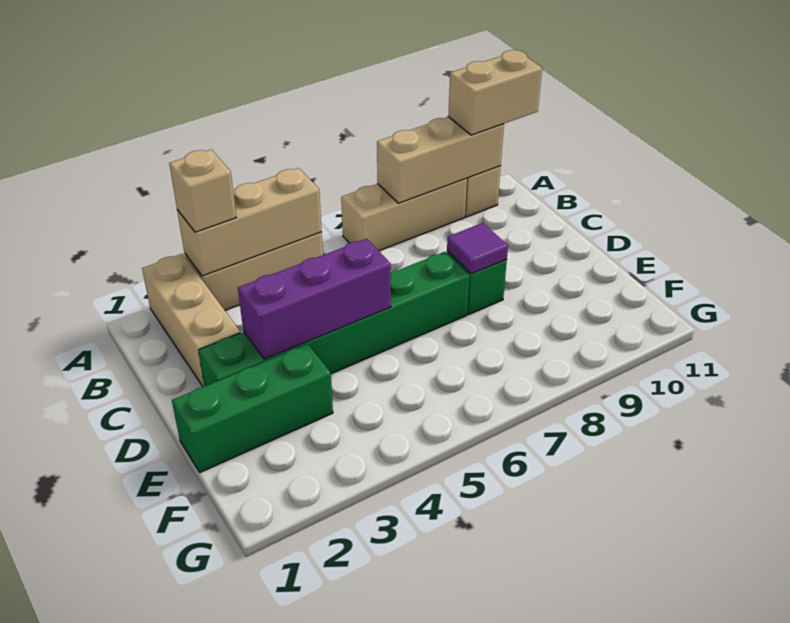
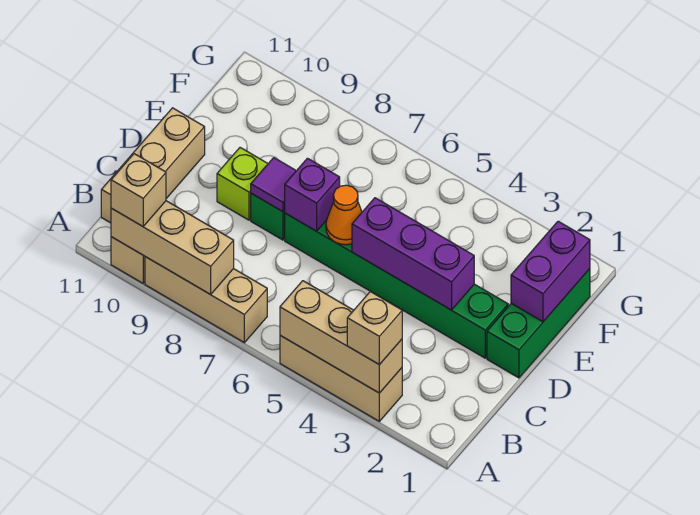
tan brick A2:C2 level 1 -> tan brick B11:D11 level 1
tan brick A10:A11 level 3 -> tan brick A10 level 3
none -> orange cone D6 level 2
none -> purple brick D7 level 2
none -> lime brick D9 level 1
green brick E1:E3 level 1 -> green brick D1:F1 level 1
none -> purple brick E1:F1 level 2

